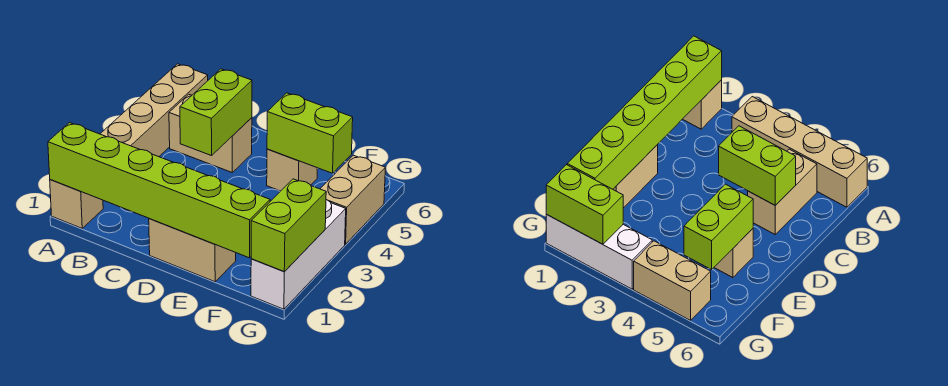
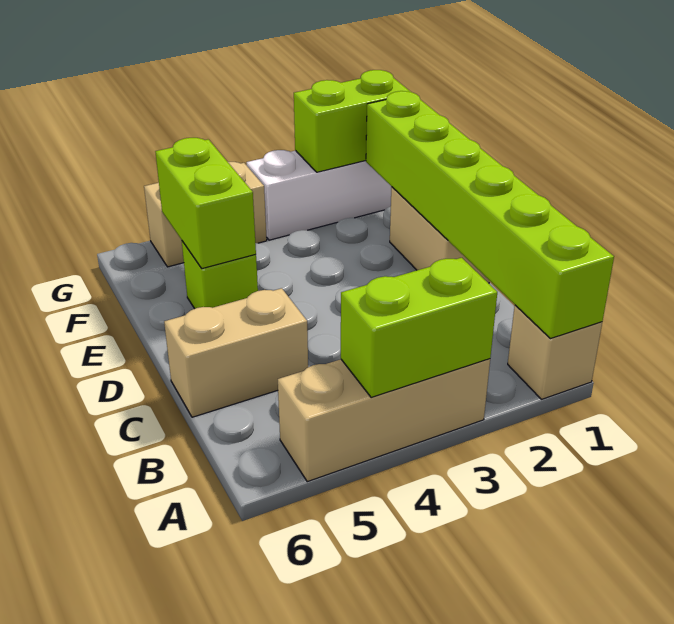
tan brick A3:A6 level 1 -> tan brick A3:A5 level 1
tan brick B5:C5 level 1 -> tan brick C5:C6 level 1
lime brick C4:C5 level 2 -> lime brick A3:A4 level 2
tan brick E5 level 1 -> lime brick E5 level 1

